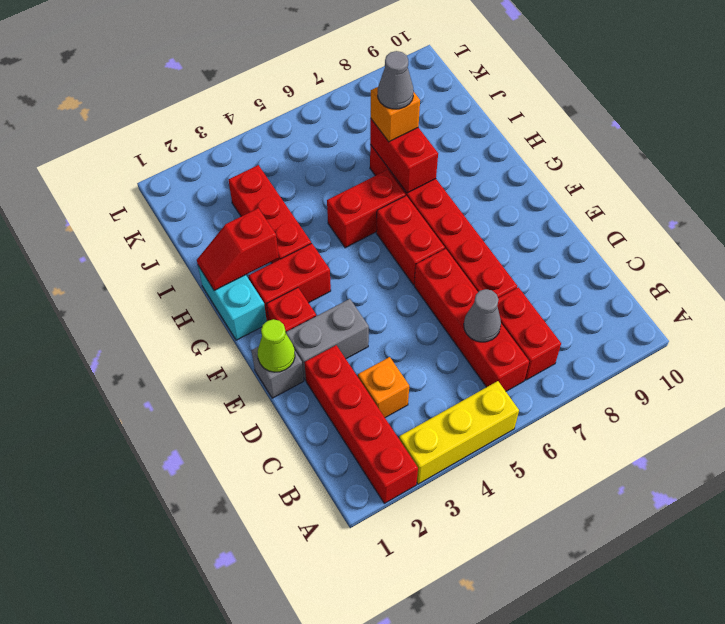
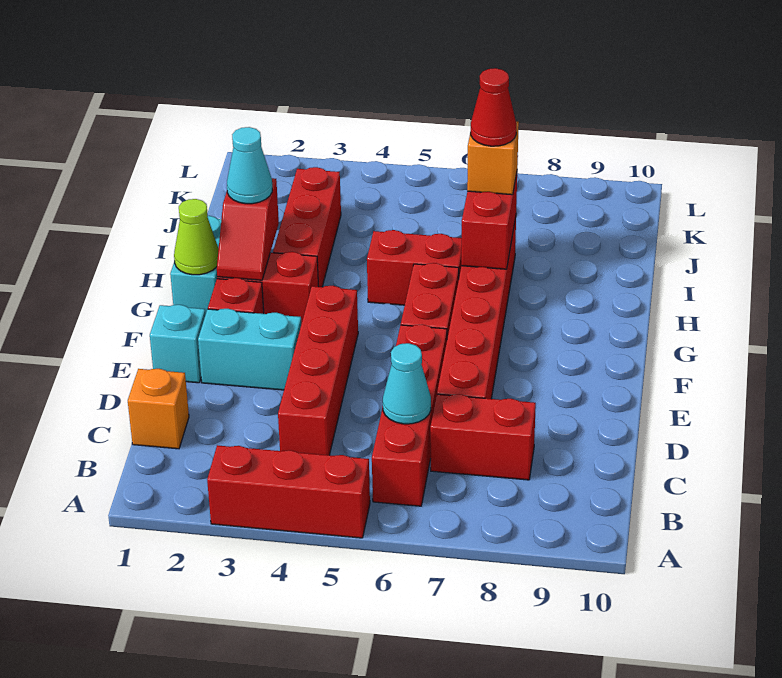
red brick A2:D2 level 1 -> red brick C4:F4 level 1
yellow brick A3:A5 level 1 -> red brick A3:A5 level 1
red brick B7:C7 level 1 -> red brick C7:C8 level 1
orange brick C3 level 1 -> orange brick C1 level 1
grey cone C6 level 2 -> cyan cone C6 level 2
grey brick E1 level 1 -> cyan brick E1 level 1
lime cone E1 level 2 -> lime cone G1 level 2
grey brick E2:E3 level 1 -> cyan brick E2:E3 level 1
red slope H1:H2 level 2 top 2 -> red slope G2:H2 level 2 top H
none -> cyan cone H2 level 3
grey cone I7 level 4 -> red cone I7 level 4

